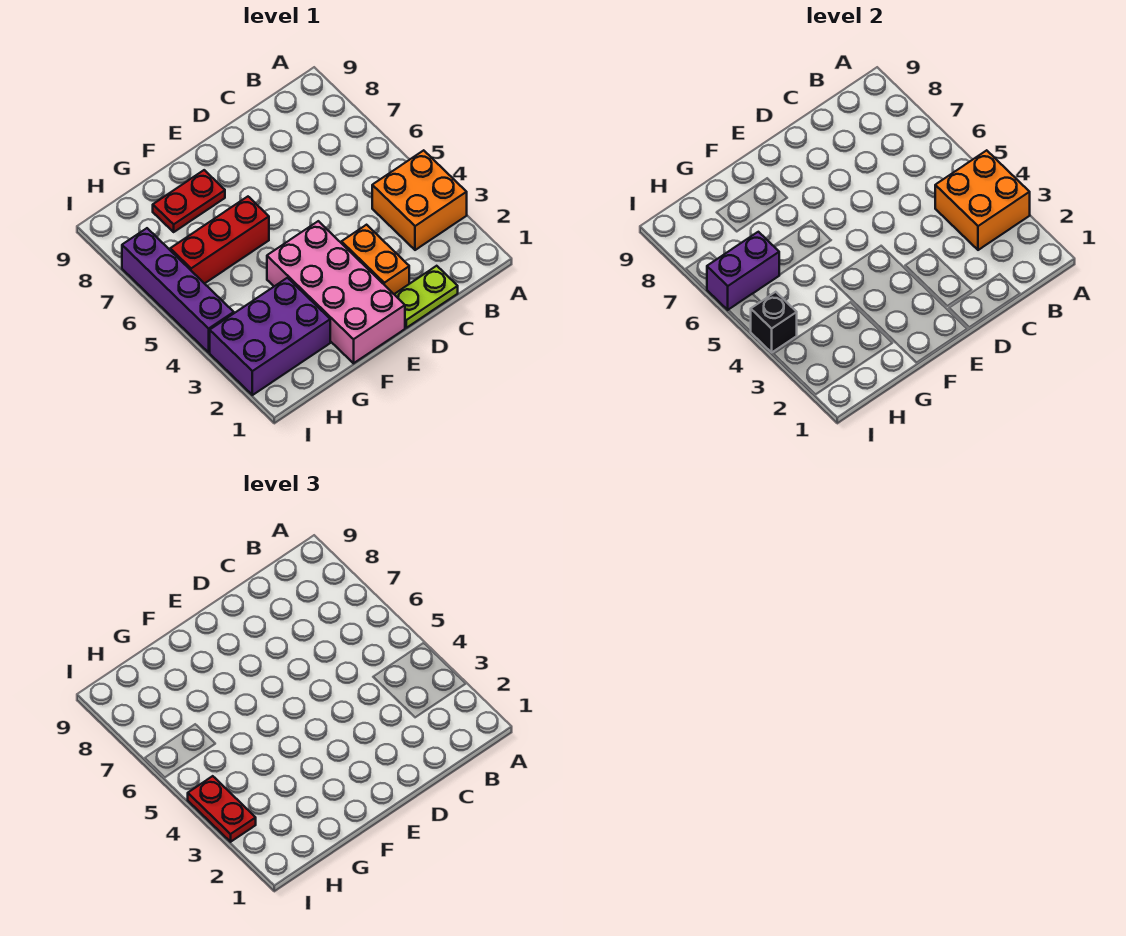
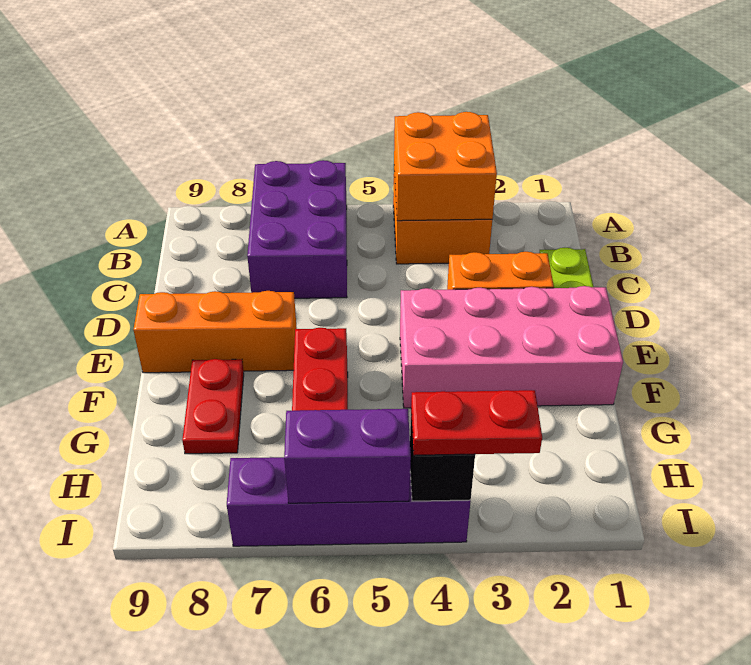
none -> orange brick E7:E9 level 1
purple brick G2:I3 level 1 -> purple brick A6:C7 level 1
purple brick H6:I6 level 2 -> purple brick I5:I6 level 2

